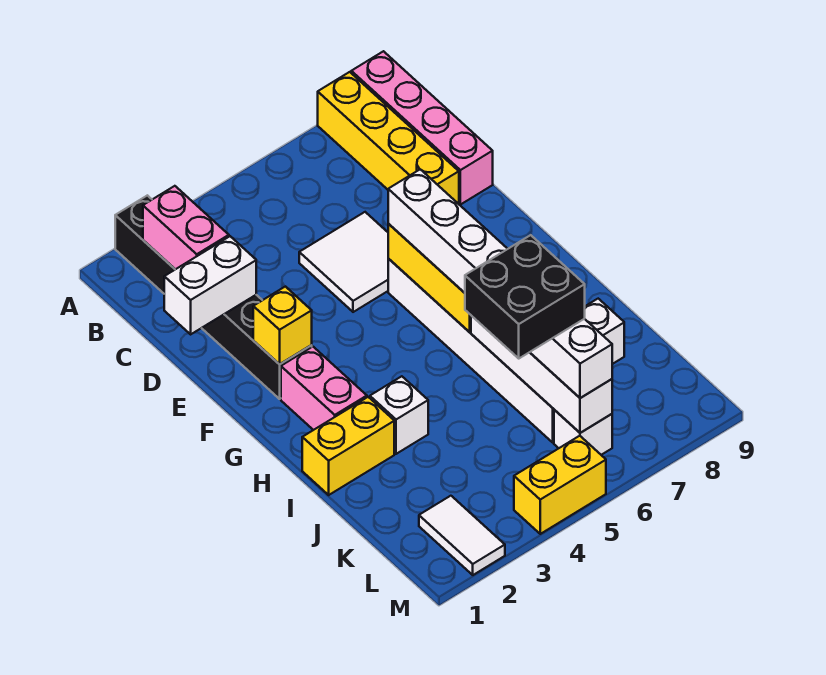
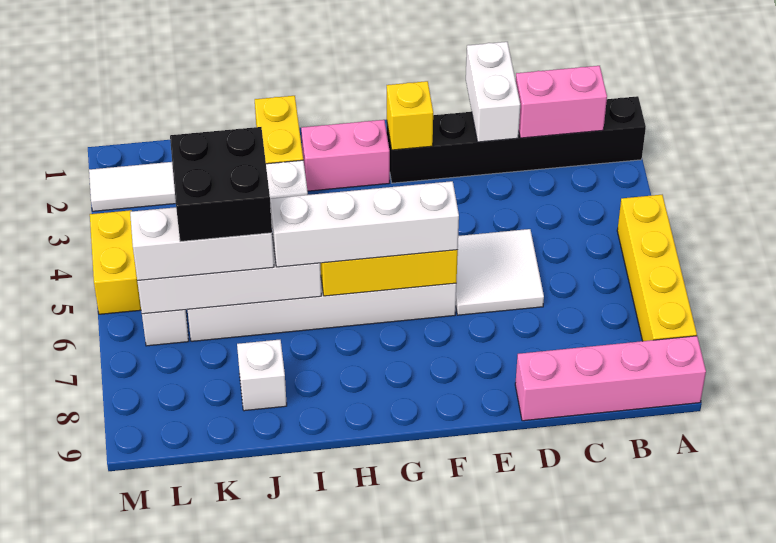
yellow brick A8:D8 level 1 -> yellow brick A5:A8 level 1

